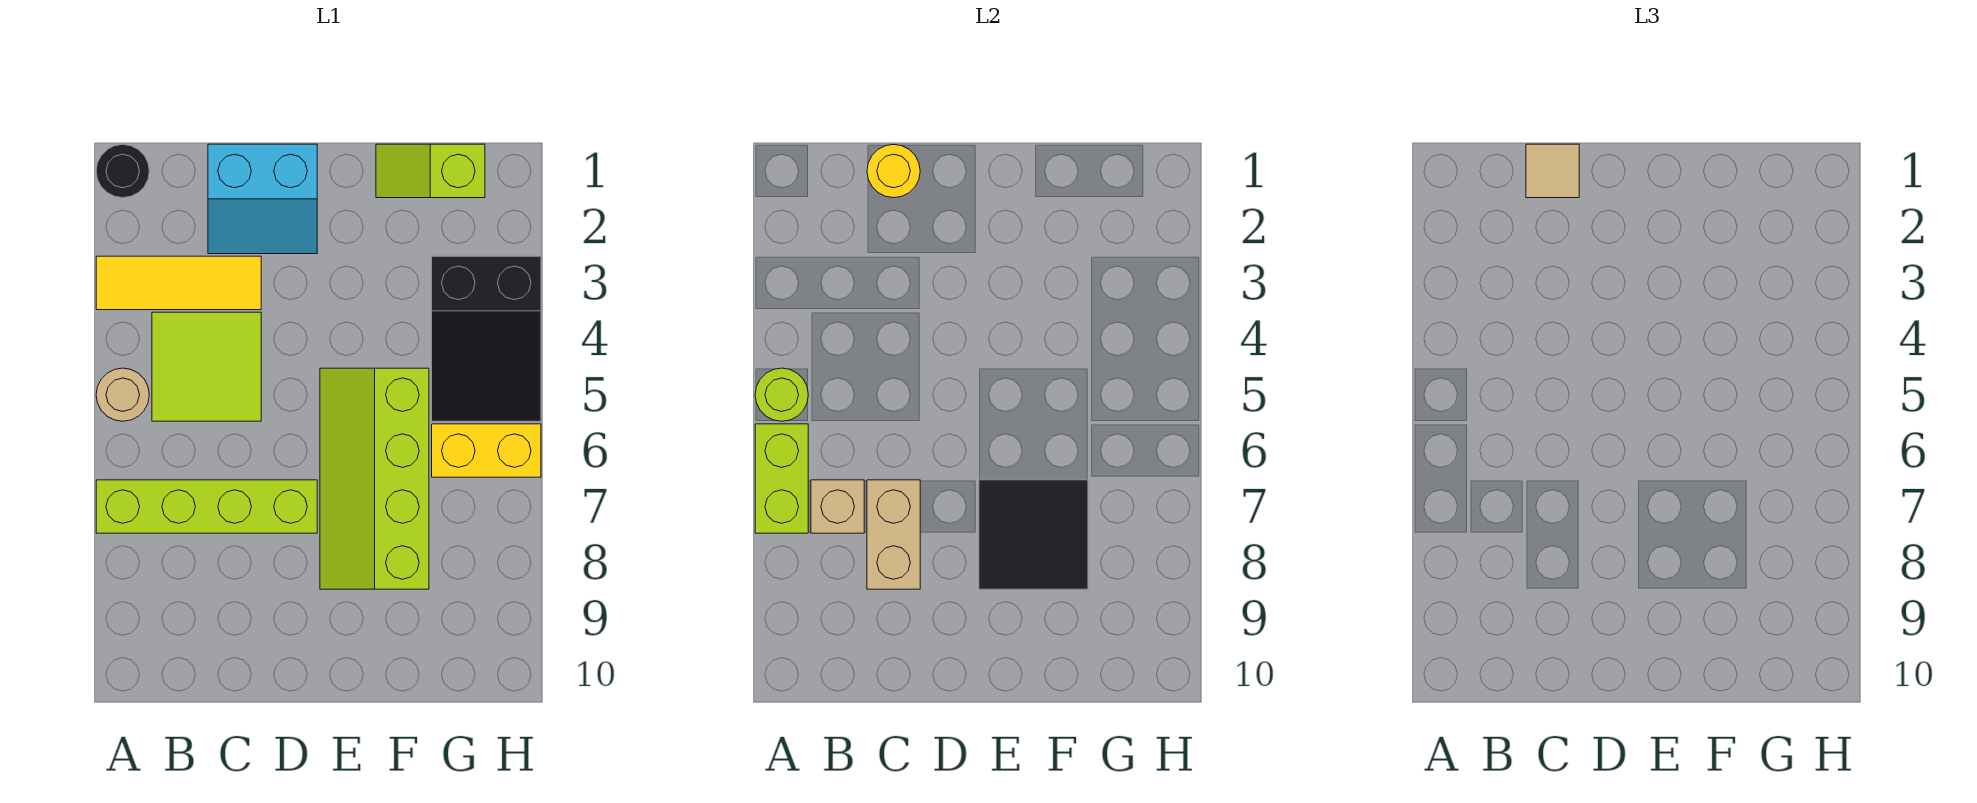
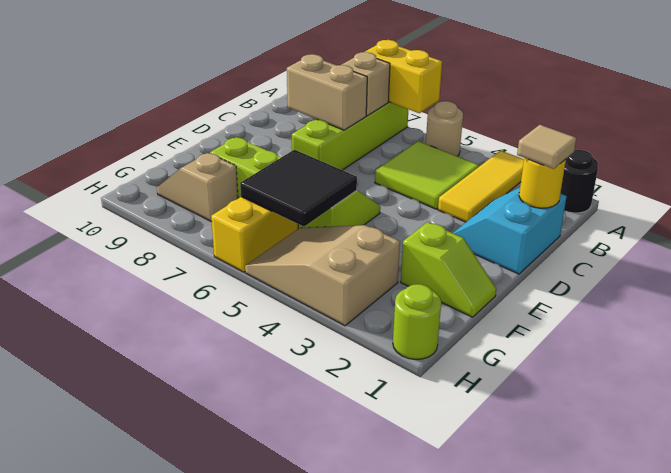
lime round brick A5 level 2 -> lime round brick H1 level 1
lime brick A6:A7 level 2 -> yellow brick A6:A7 level 2
black tile E7:F8 level 2 -> black tile F5:G6 level 2
lime slope F1:G1 level 1 top G -> lime slope F1:F2 level 1 top 2
black slope G3:H5 level 1 top 3 -> tan slope G3:H5 level 1 top 3
none -> tan slope G8:G9 level 1 top 8

